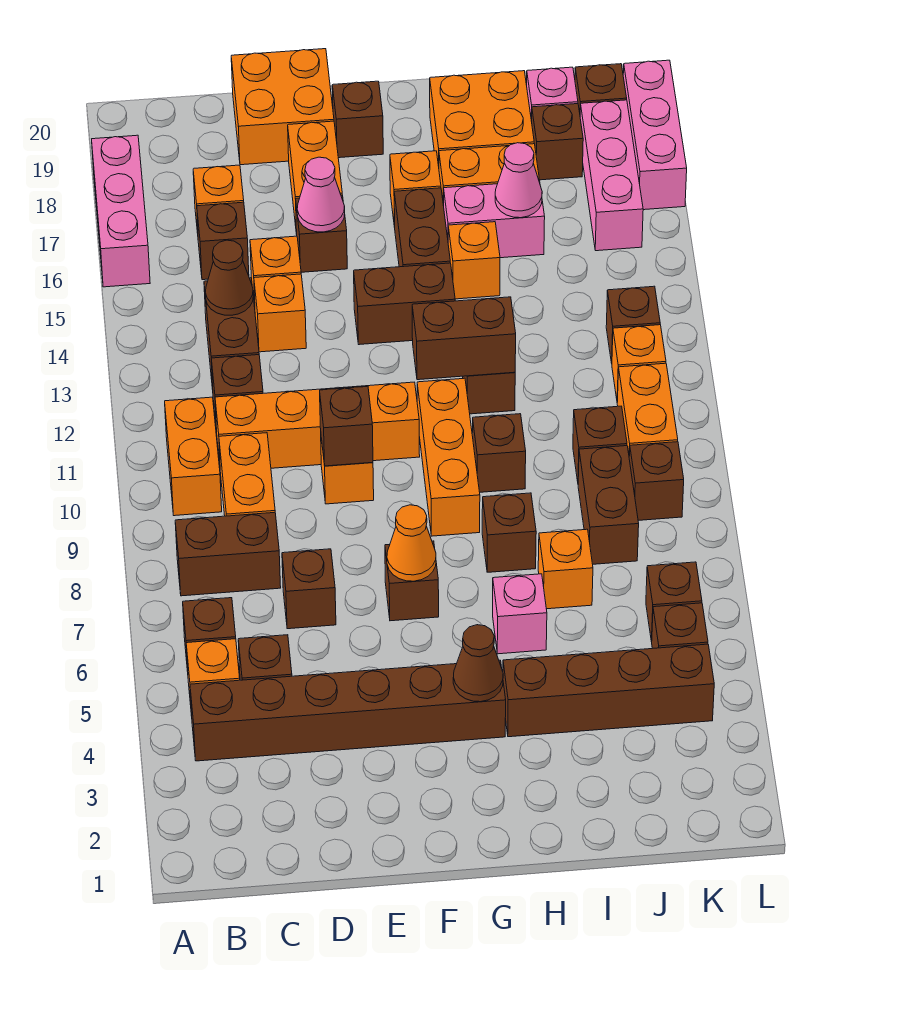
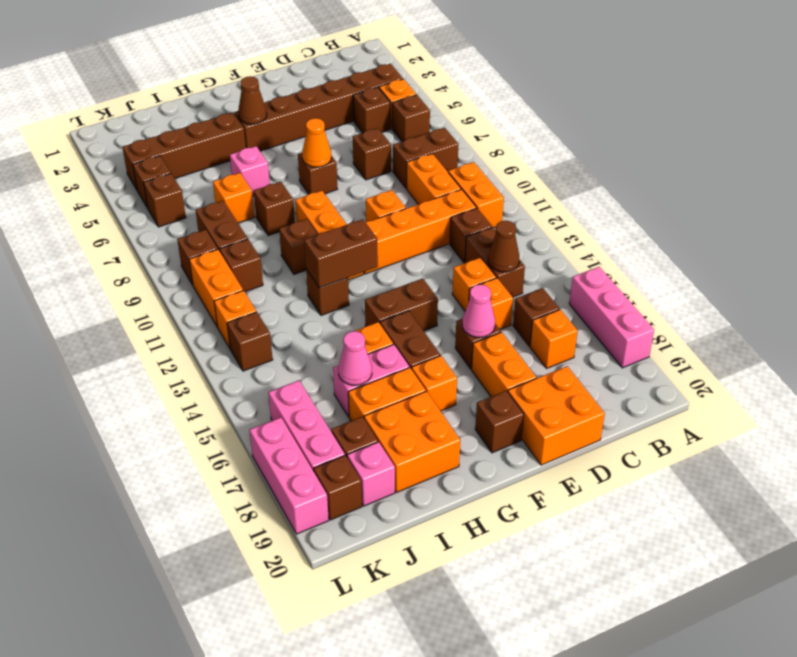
brown brick E10 level 2 -> none

